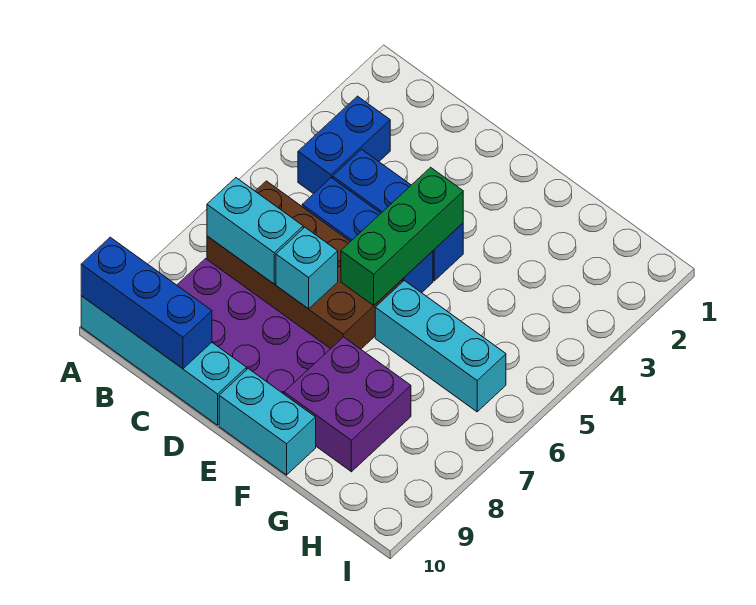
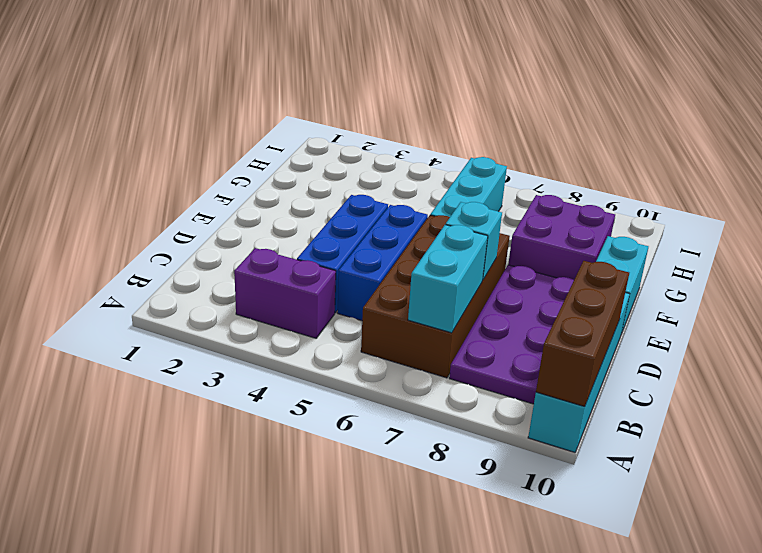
blue brick A10:C10 level 2 -> brown brick A10:C10 level 2
blue brick B3:B4 level 1 -> purple brick B3:B4 level 1
green brick E4:E6 level 2 -> none

